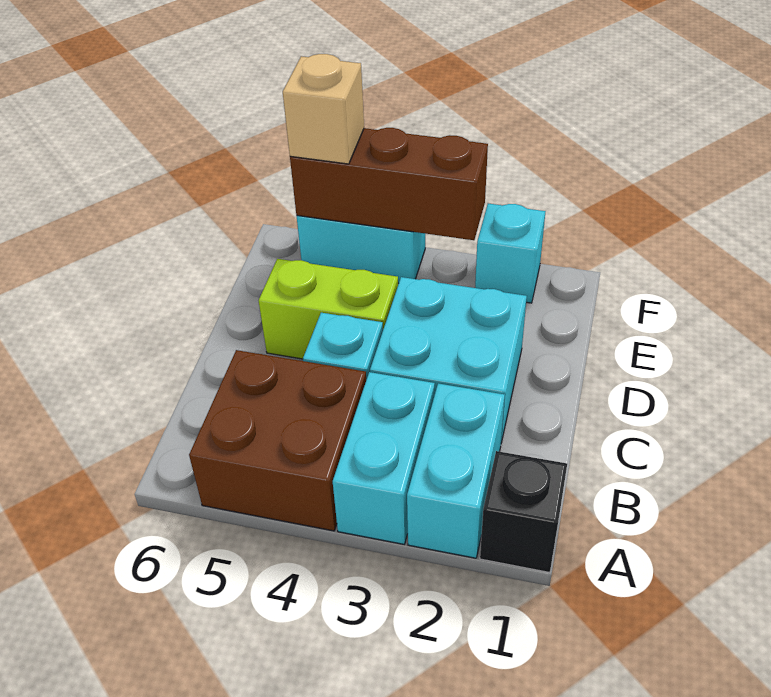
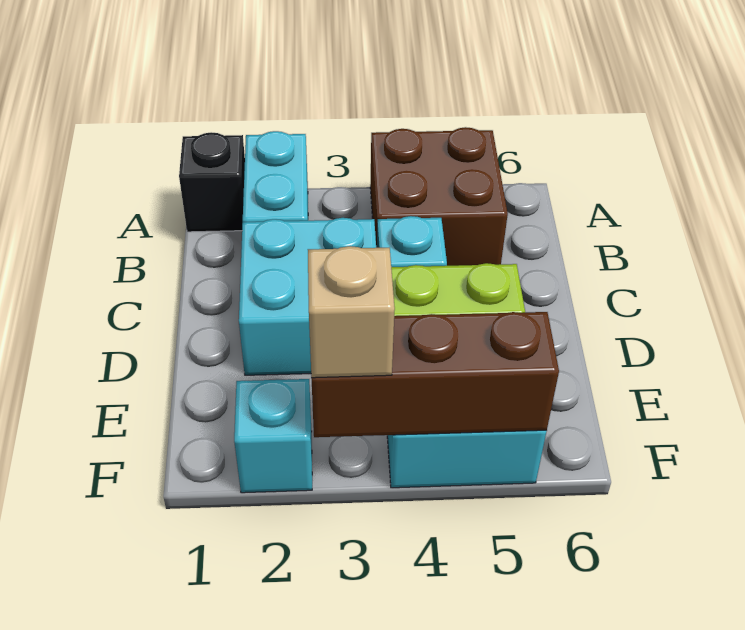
cyan brick A3:B3 level 1 -> none
tan brick F5 level 3 -> tan brick F3 level 3

